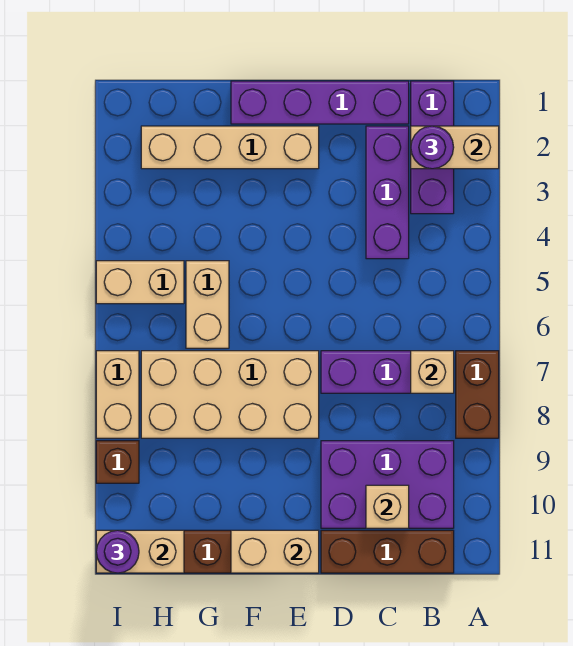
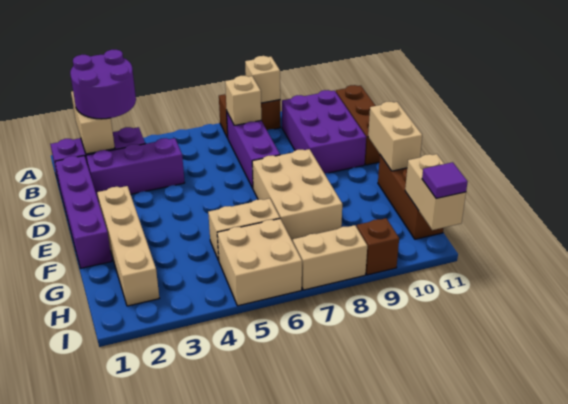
purple round brick B2 level 3 -> purple round brick A2:B3 level 3
tan brick C10 level 2 -> tan brick A8 level 2
tan brick E7:H8 level 1 -> tan brick E7:G8 level 1
tan brick H5:I5 level 1 -> tan brick H5:I6 level 1
purple round brick I11 level 3 -> purple tile I11 level 3

